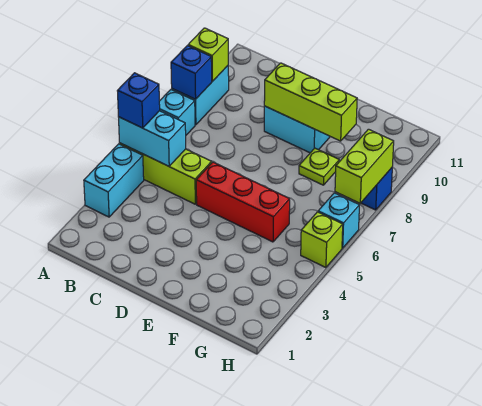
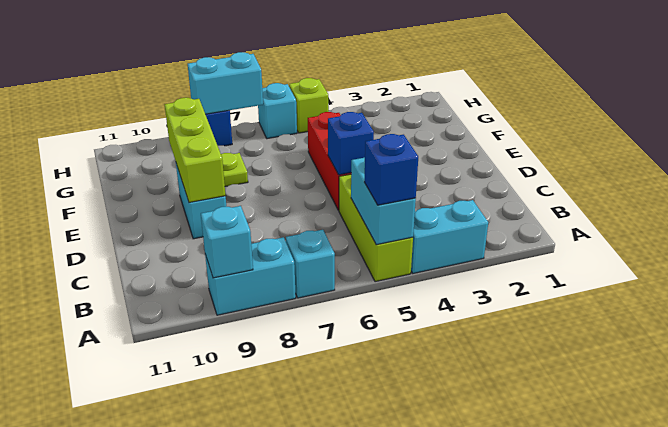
blue brick A8 level 2 -> blue brick D5 level 2
lime brick A9 level 2 -> cyan brick A9 level 2
lime brick H7:H8 level 2 -> cyan brick H7:H8 level 2

